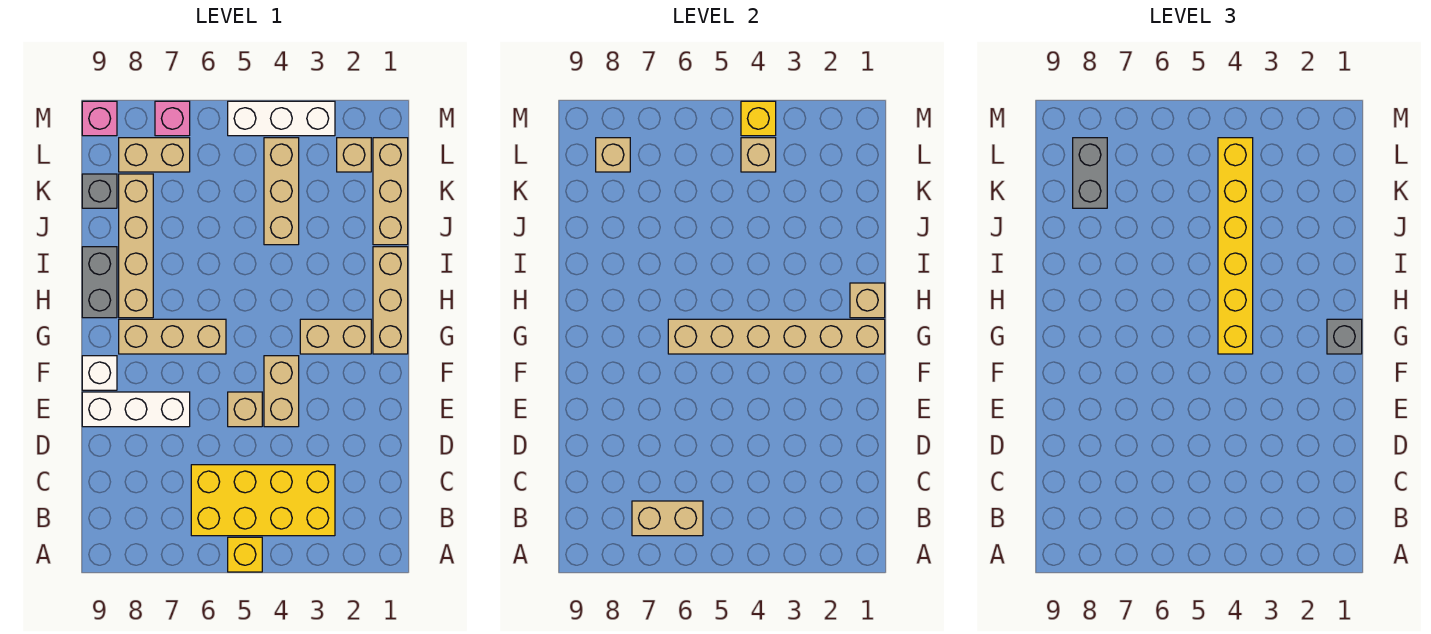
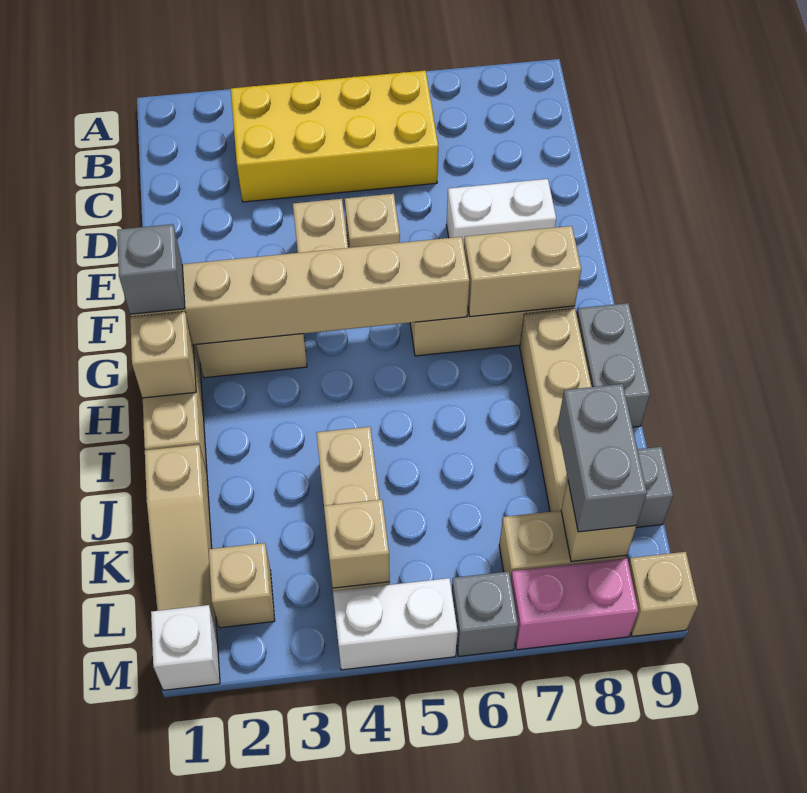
yellow brick A5 level 1 -> none
tan brick B6:B7 level 2 -> tan brick G7:G8 level 2
white brick E7:E9 level 1 -> white brick E7:E8 level 1
white brick F9 level 1 -> white brick M1 level 1
yellow brick G4:L4 level 3 -> none
tan brick J1:L1 level 1 -> tan slope J1:L1 level 1 top J
white brick M3:M5 level 1 -> white brick M4:M5 level 1
yellow brick M4 level 2 -> none
none -> grey brick M6 level 1
pink brick M7 level 1 -> pink brick M7:M8 level 1
pink brick M9 level 1 -> tan brick M9 level 1

